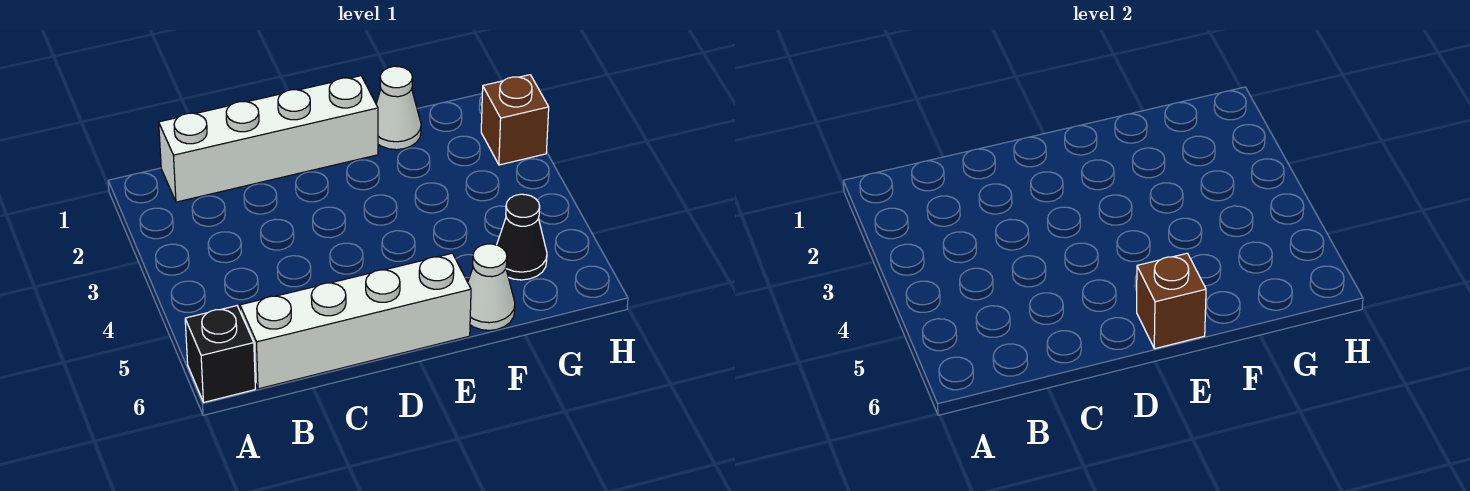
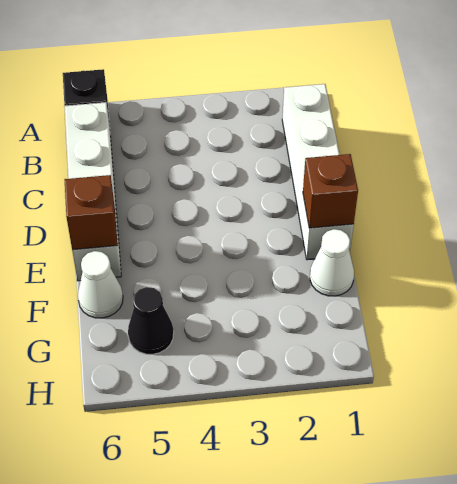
brown brick H2 level 1 -> brown brick E1 level 2

